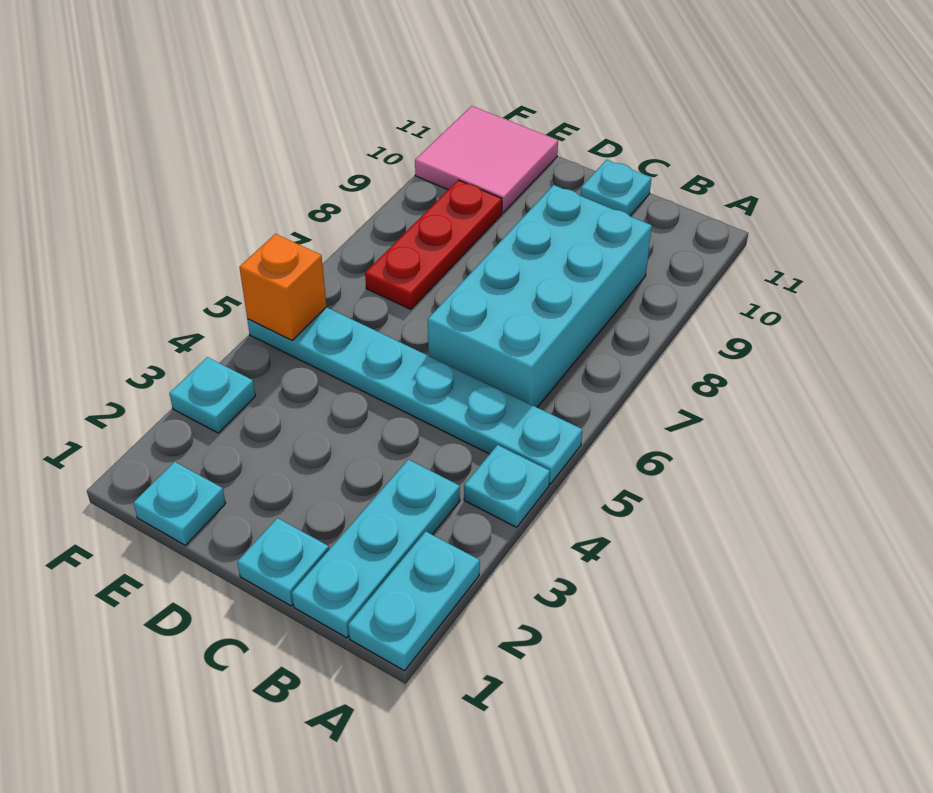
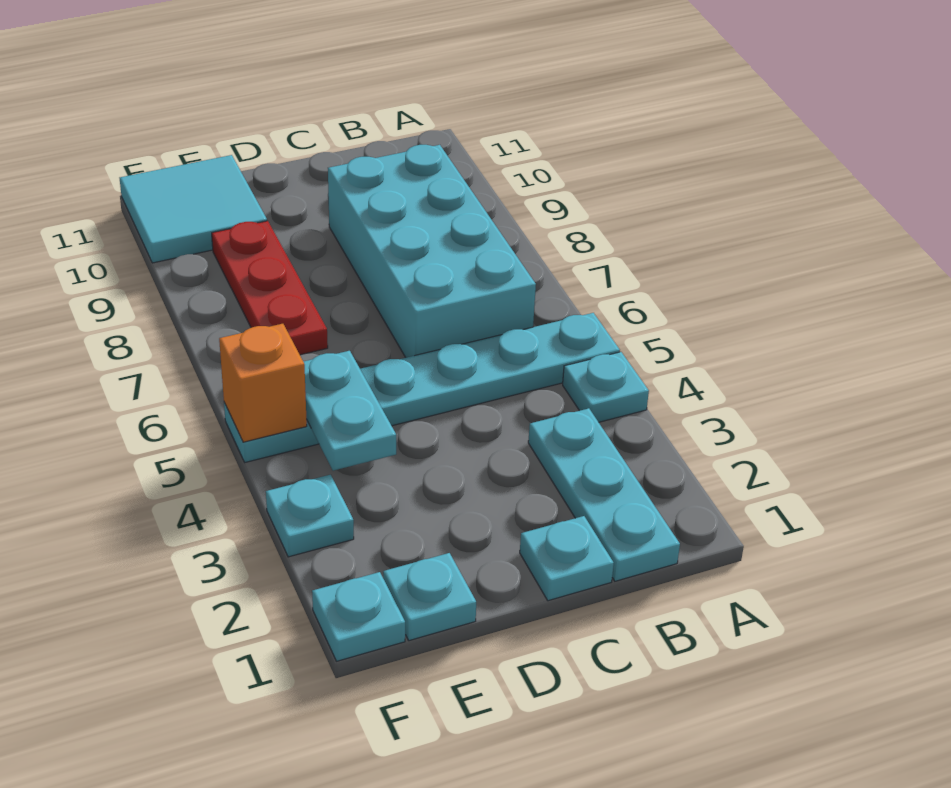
cyan plate A1:A2 level 1 -> cyan plate E4:E5 level 2
cyan plate C11 level 1 -> cyan plate F1 level 1
pink tile E10:F11 level 1 -> cyan tile E10:F11 level 1

